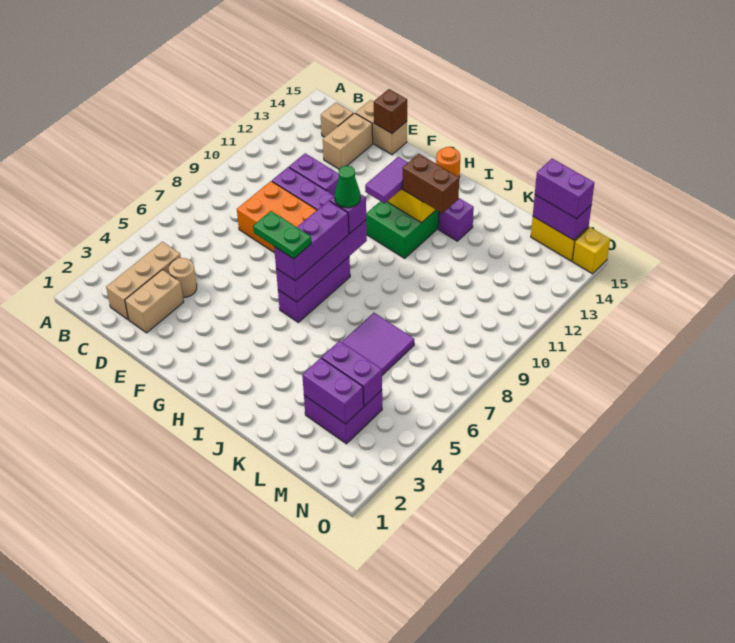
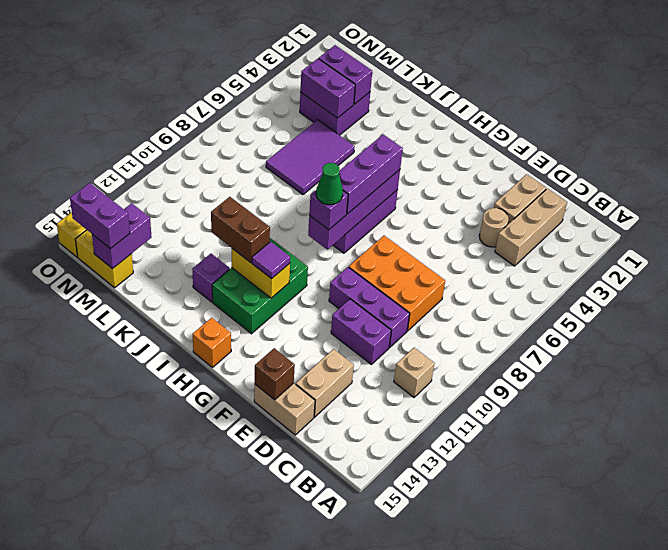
tan brick C14 level 1 -> tan brick B11 level 1
green plate G6:H6 level 4 -> none
purple tile H11:H12 level 3 -> purple tile H12 level 3
orange round brick H15 level 1 -> orange brick H15 level 1
purple brick M15:N15 level 2 -> purple brick M14:M15 level 2

